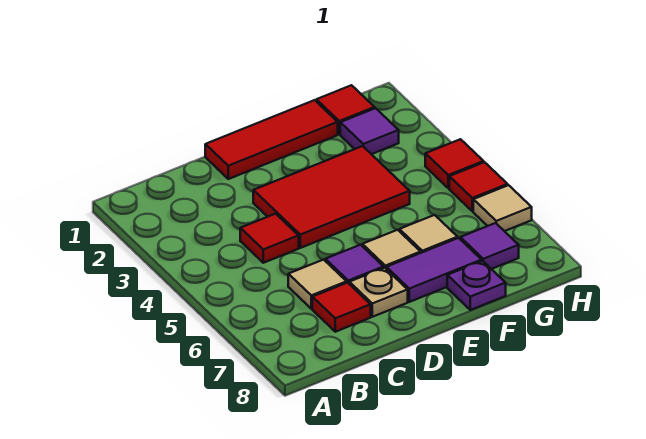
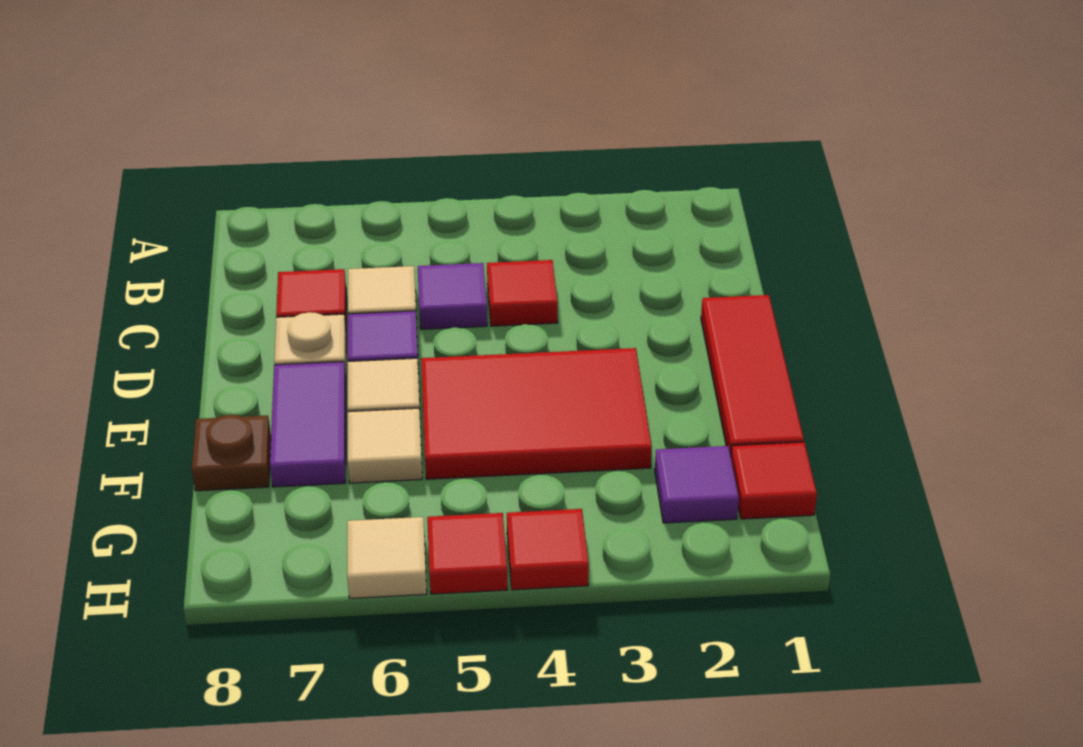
red tile D3:F4 level 1 -> red tile E3:F5 level 1
purple plate F8 level 1 -> brown plate F8 level 1
purple tile G7 level 1 -> purple tile C5 level 1

